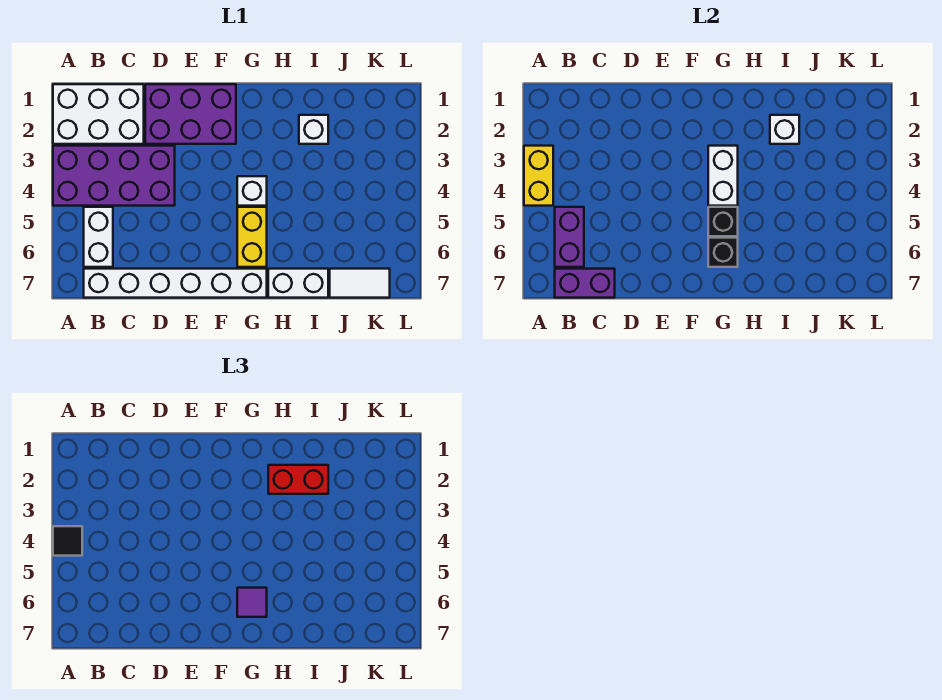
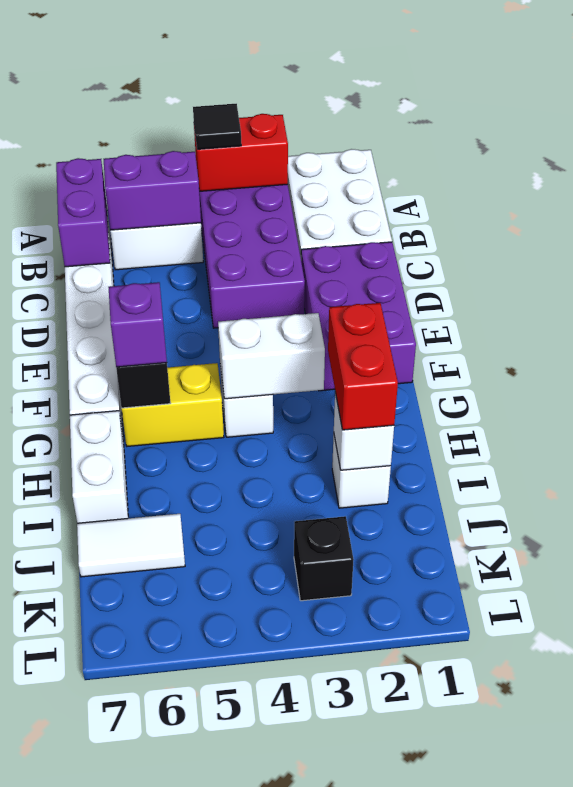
yellow brick A3:A4 level 2 -> red brick A3:A4 level 2
black brick G5 level 2 -> black brick K3 level 1
purple tile G6 level 3 -> purple brick G6 level 3
white tile J7:K7 level 1 -> white tile J6:J7 level 1

